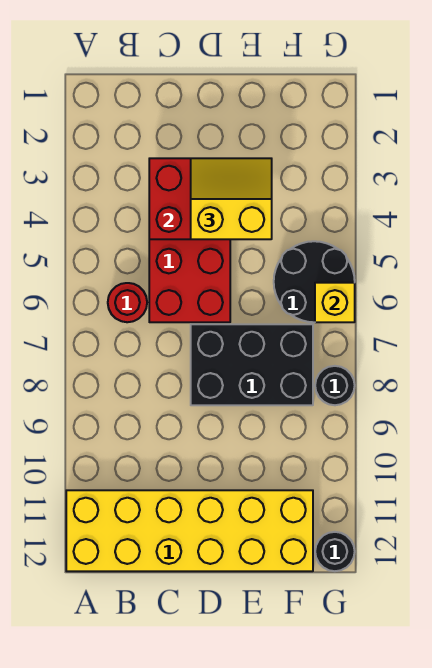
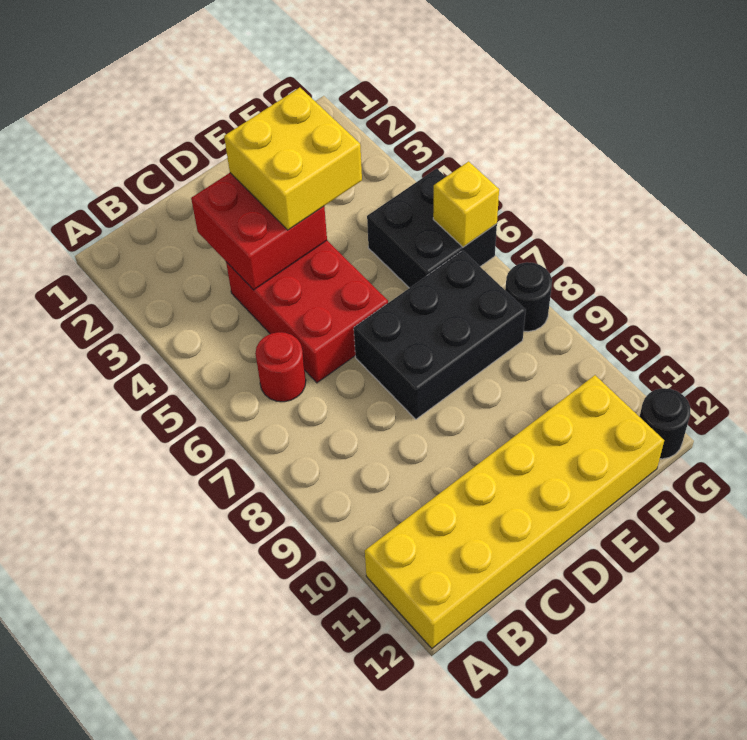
yellow slope D3:E4 level 3 top 4 -> yellow brick D3:E4 level 3
black round brick F5:G6 level 1 -> black brick F5:G6 level 1

